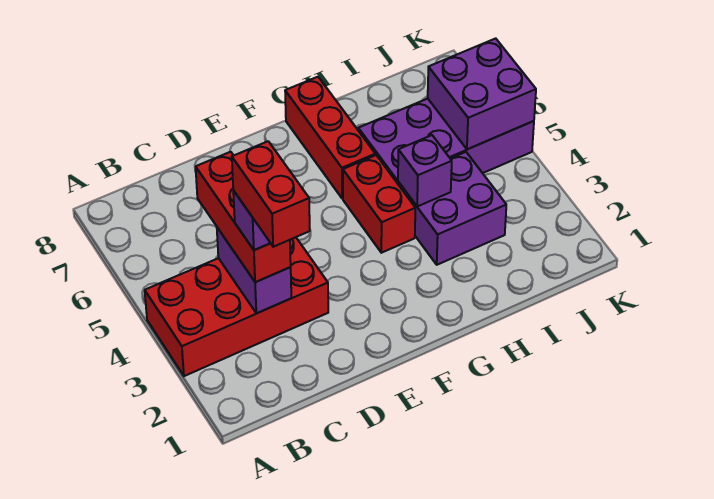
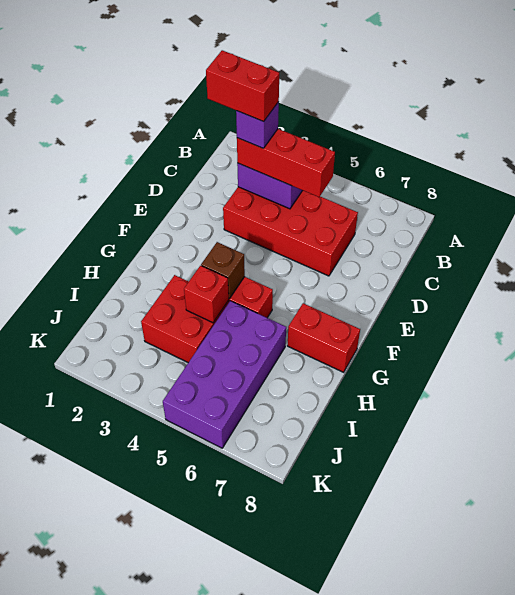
red brick A3:D4 level 1 -> red brick C3:D6 level 1
none -> brown brick G4 level 2
red brick G6:G8 level 1 -> red brick G7:G8 level 1
purple brick H3:I4 level 1 -> red brick H3:I4 level 1
purple brick H4 level 2 -> red brick H4 level 2
purple brick J5:K6 level 2 -> none

